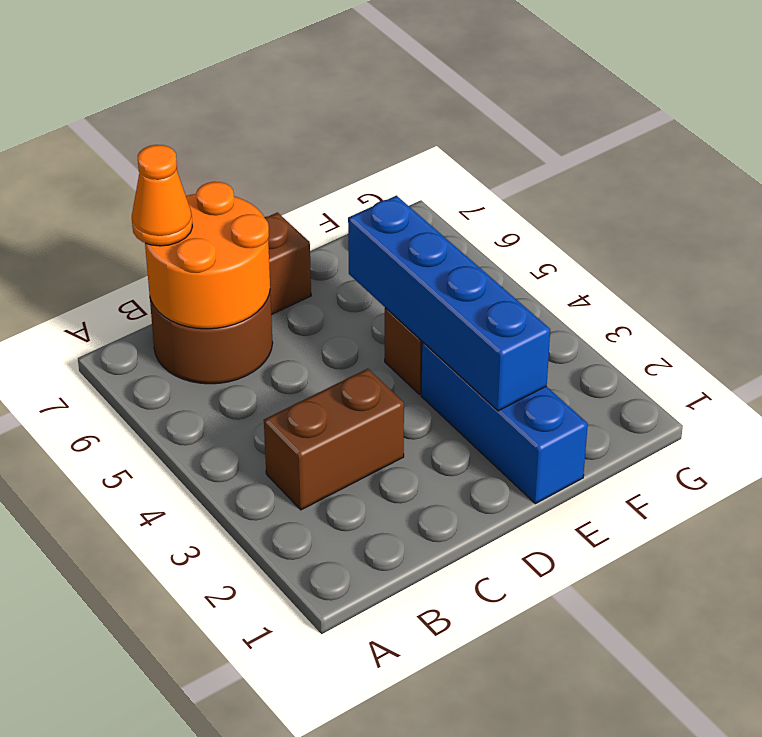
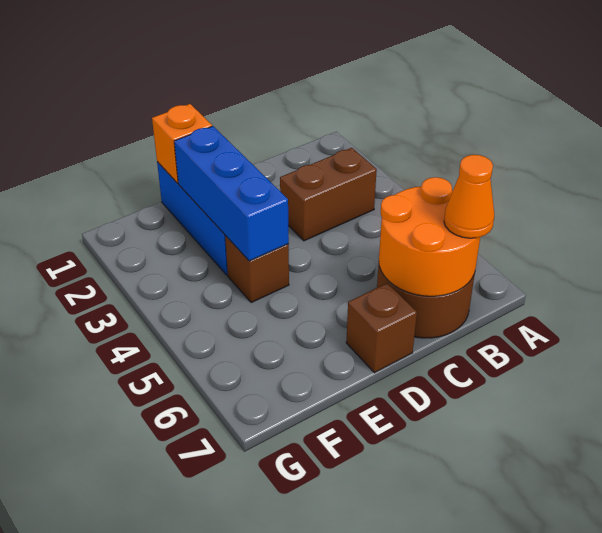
none -> orange brick E1 level 2
blue brick E2:E5 level 2 -> blue brick E2:E4 level 2

